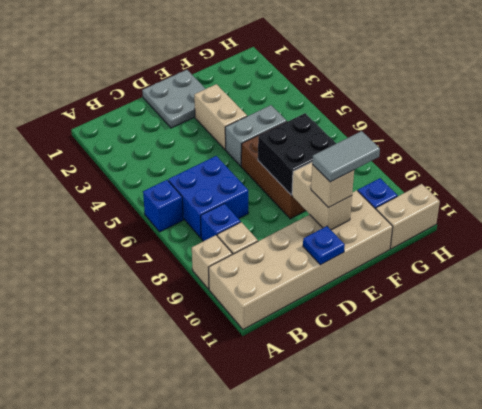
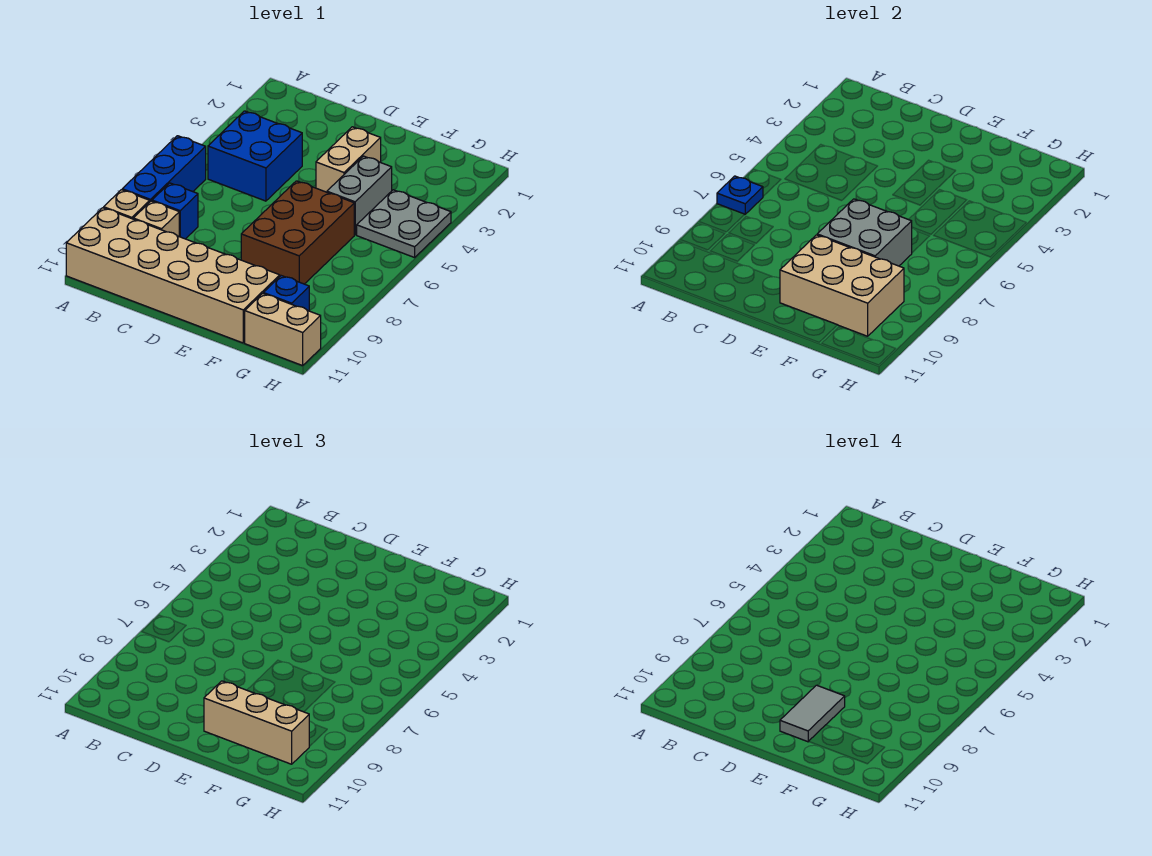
blue brick A6 level 1 -> blue brick A6:A8 level 1
blue brick B6:C7 level 1 -> blue brick B4:C5 level 1
grey plate D1:E2 level 1 -> grey plate G4:H5 level 1
blue plate D11 level 2 -> blue plate A7 level 2
grey brick E5:F5 level 1 -> grey brick F4:F5 level 1
black brick E7:F8 level 2 -> grey brick E7:F8 level 2
tan brick E9:E10 level 2 -> tan brick E9:G10 level 2
tan brick E10 level 3 -> tan brick E10:G10 level 3
grey tile E10:F10 level 4 -> grey tile E9:E10 level 4

